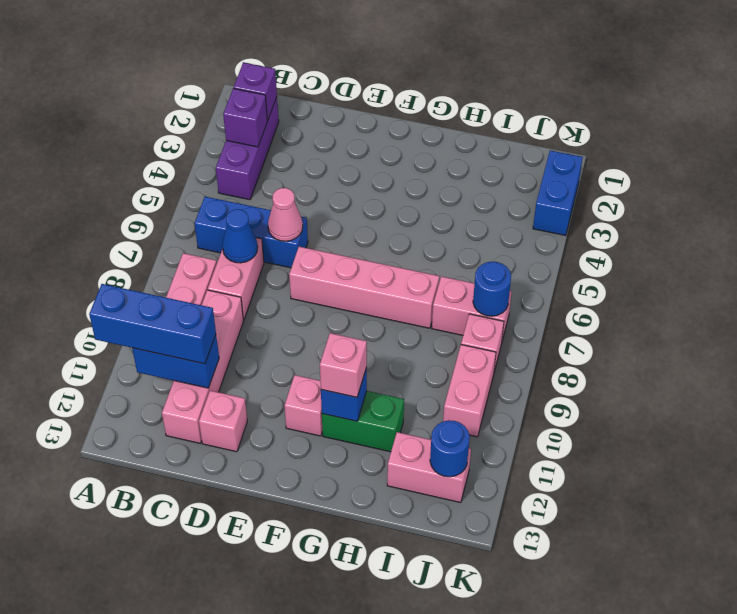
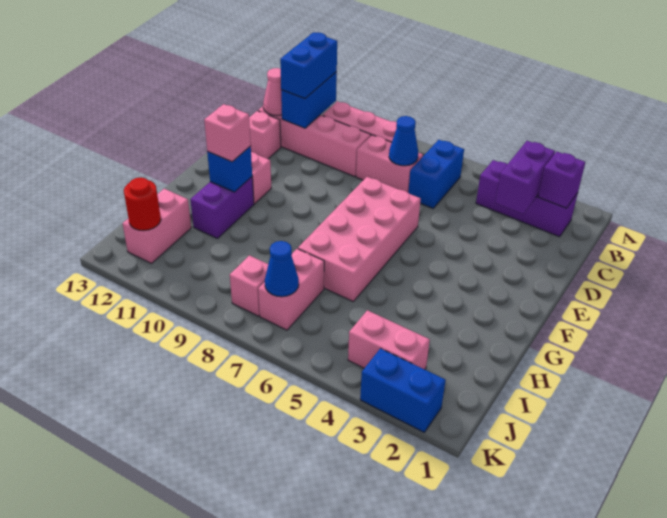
blue brick A11:C11 level 3 -> blue brick B11:C11 level 3
purple brick B3 level 2 -> purple brick B3:C3 level 2
blue brick B6:D6 level 1 -> blue brick B6:C6 level 1
pink cone D6 level 2 -> pink cone C12 level 2
pink brick E7:H7 level 1 -> pink brick E6:H7 level 1
green brick G11:H11 level 1 -> purple brick G11:H11 level 1
blue round brick J7 level 2 -> blue cone J7 level 2
pink brick J9:J10 level 1 -> pink brick J3:J4 level 1
blue round brick J12 level 2 -> red round brick J12 level 2

